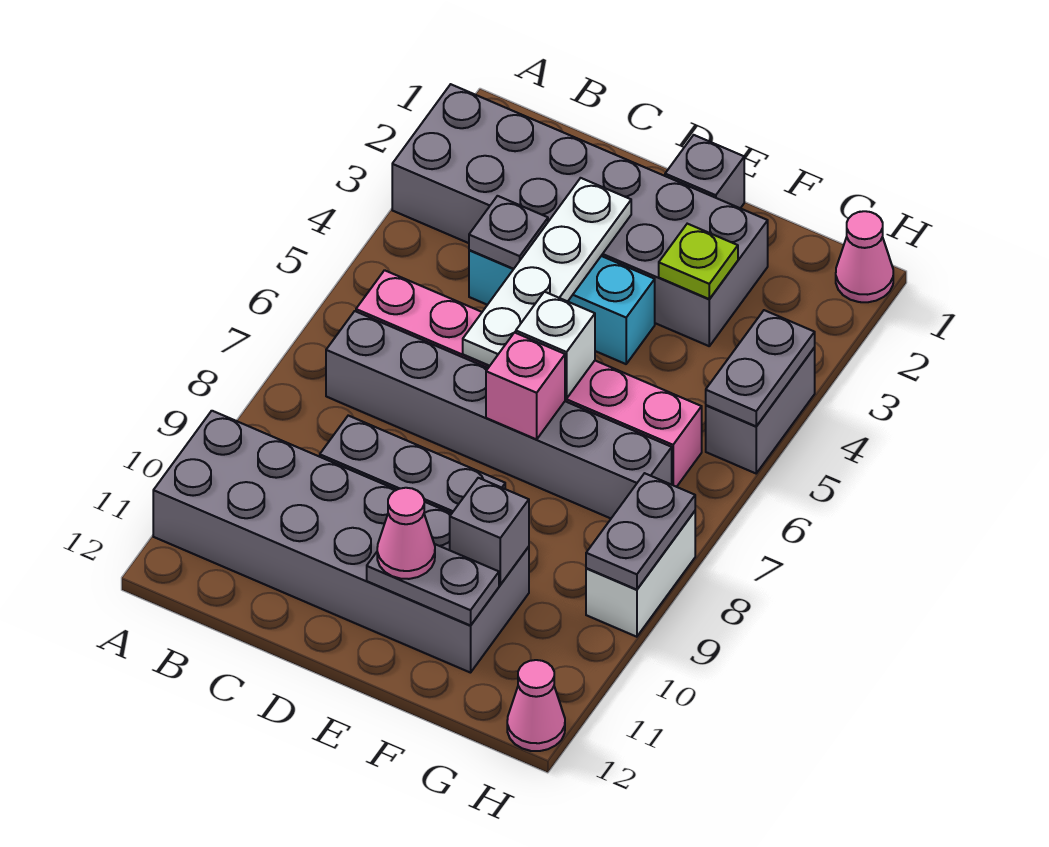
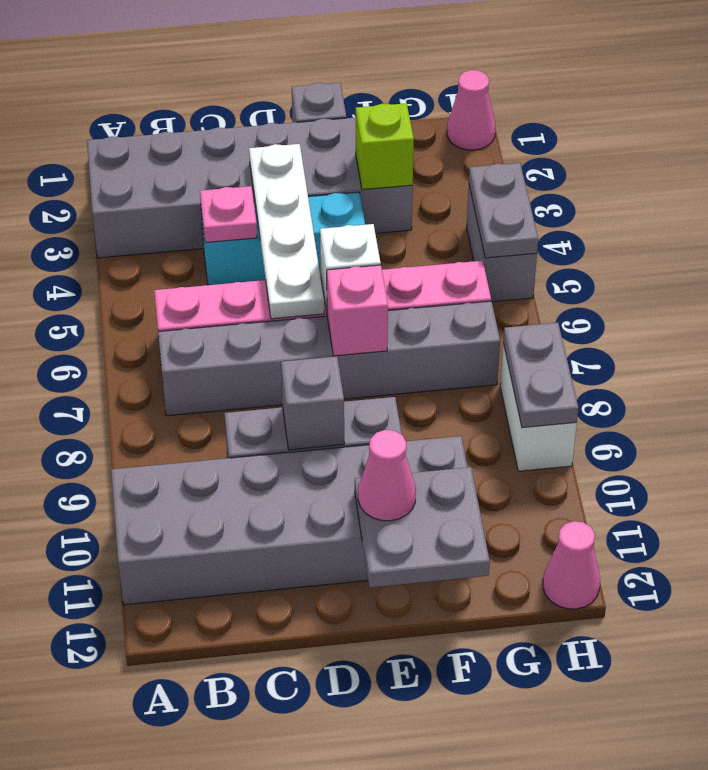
grey plate C4 level 2 -> pink plate C4 level 2
grey plate E11:F11 level 2 -> grey plate E11:F12 level 2
lime plate F3 level 2 -> lime brick F3 level 2
grey brick F10 level 2 -> grey brick D9 level 2

